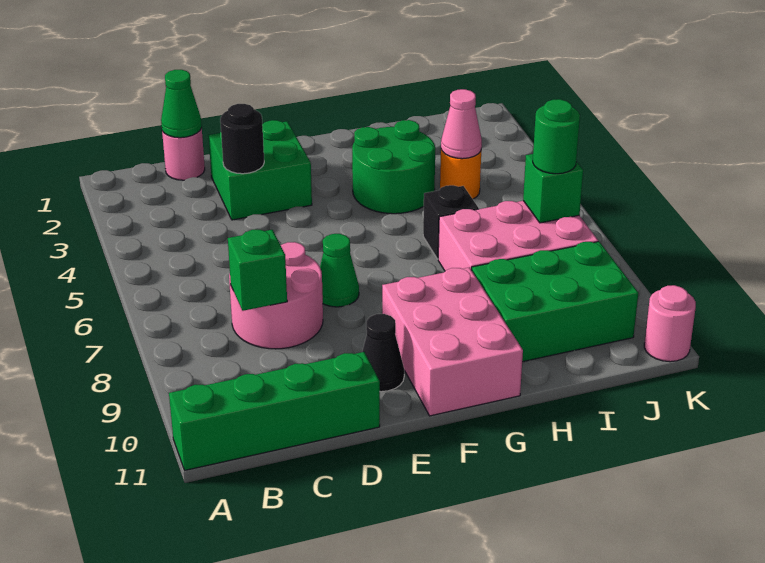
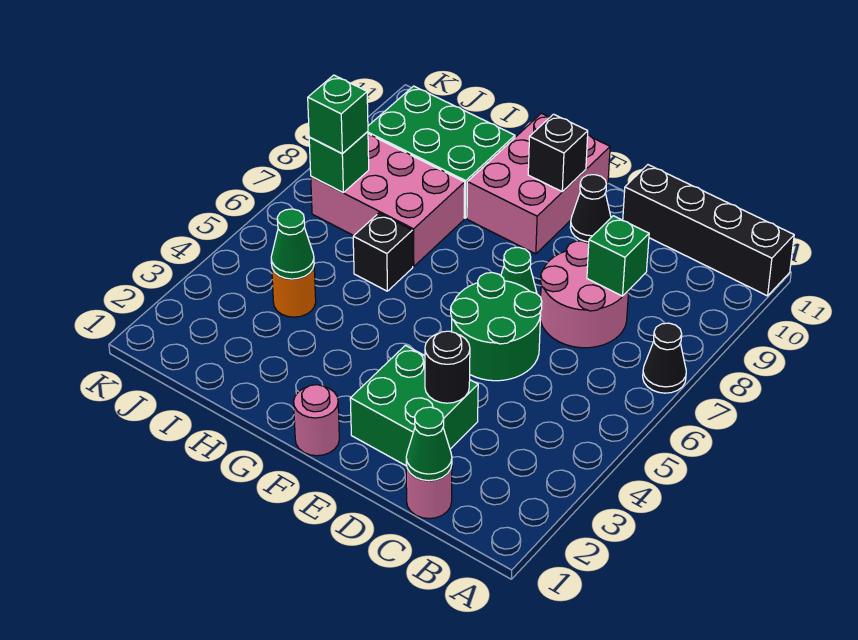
none -> black cone A7 level 1
green brick A11:D11 level 1 -> black brick A11:D11 level 1
none -> black brick F10 level 2
green round brick G3:H4 level 1 -> green round brick D5:E6 level 1
pink cone I4 level 2 -> green cone I4 level 2
green round brick J7 level 3 -> green brick J7 level 3
pink round brick K11 level 1 -> pink round brick F1 level 1

